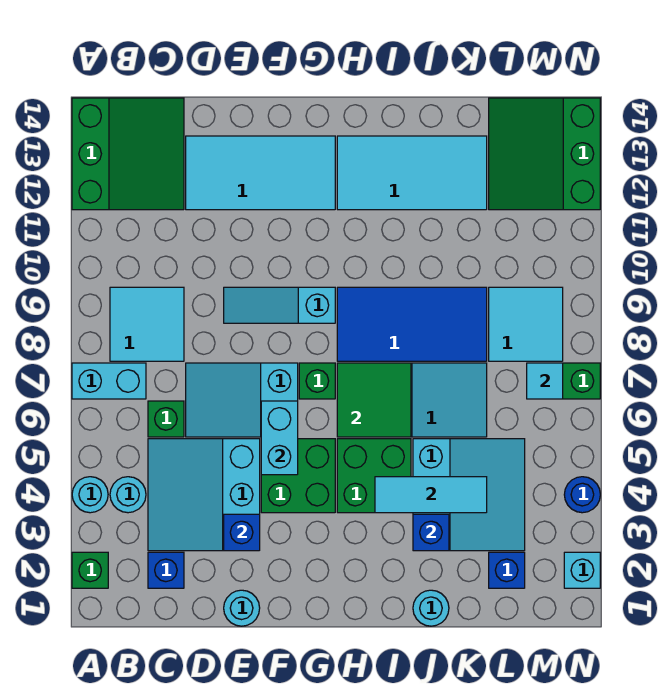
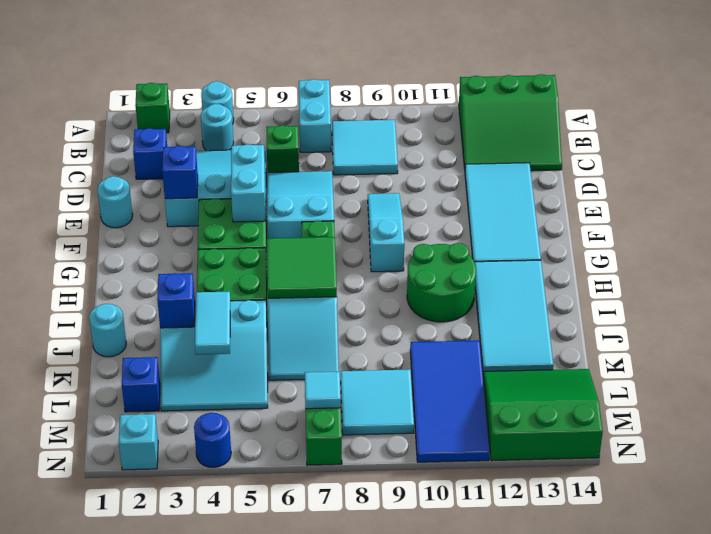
cyan brick F5:F6 level 2 -> cyan brick E5:F5 level 2
blue tile H8:K9 level 1 -> blue tile K10:N11 level 1
none -> green round brick H10:I11 level 1
cyan tile I4:K4 level 2 -> cyan tile J4:K4 level 2

